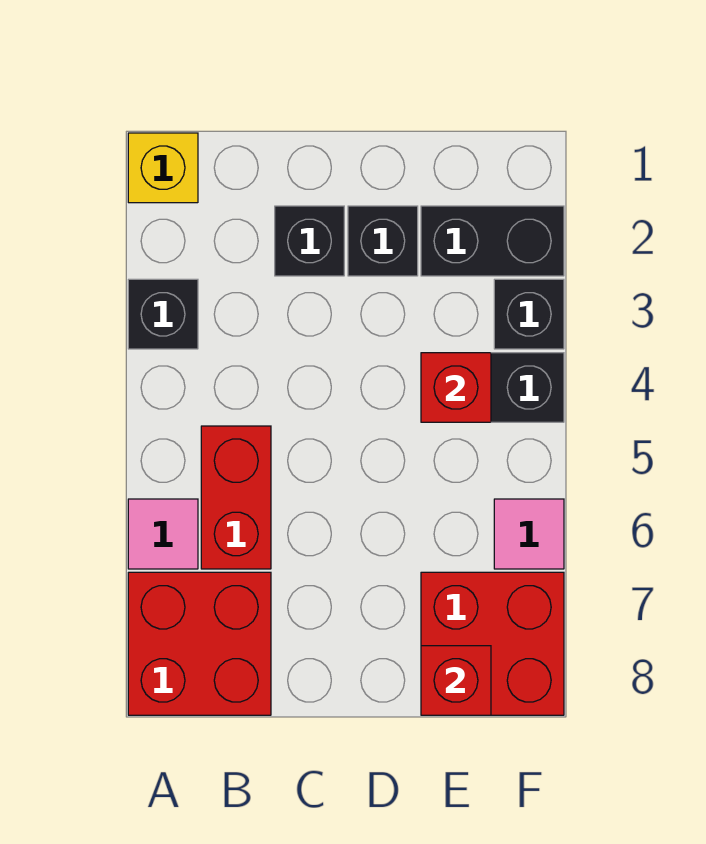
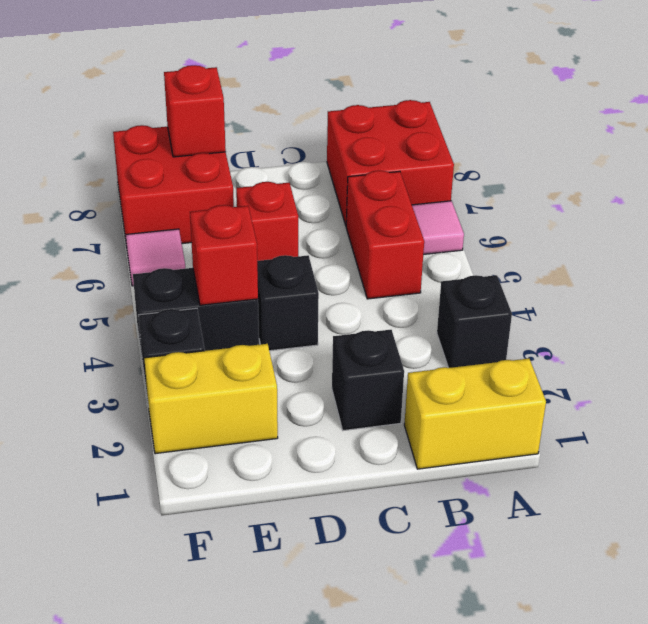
yellow brick A1 level 1 -> yellow brick A1:B1 level 1
black brick D2 level 1 -> black brick D4 level 1
none -> red brick D6 level 1
black brick E2:F2 level 1 -> yellow brick E2:F2 level 1

